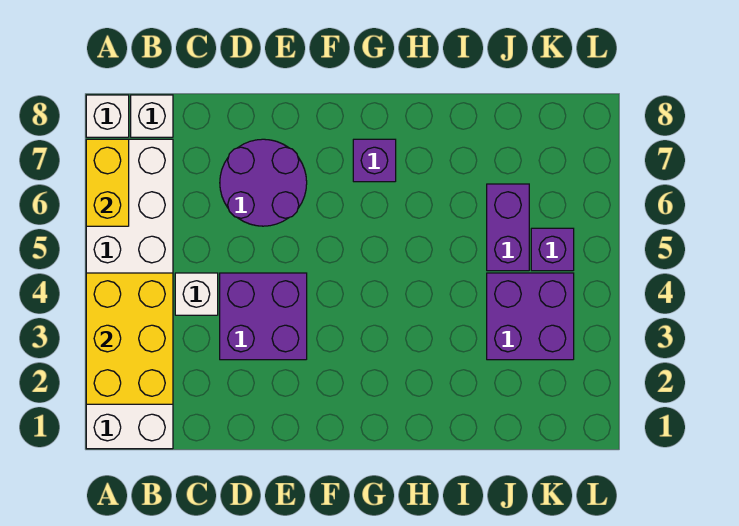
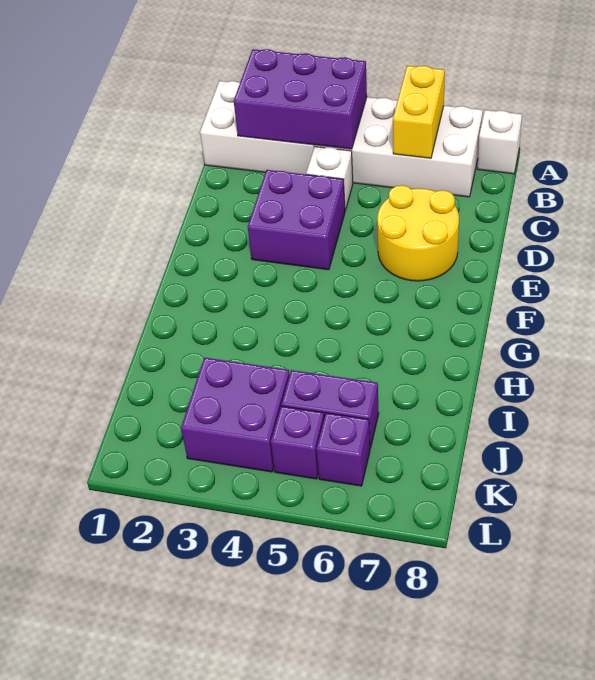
yellow brick A2:B4 level 2 -> purple brick A2:B4 level 2
yellow brick A6:A7 level 2 -> yellow brick A6:B6 level 2
white brick B8 level 1 -> none
purple round brick D6:E7 level 1 -> yellow round brick D6:E7 level 1
purple brick G7 level 1 -> purple brick K6 level 1

